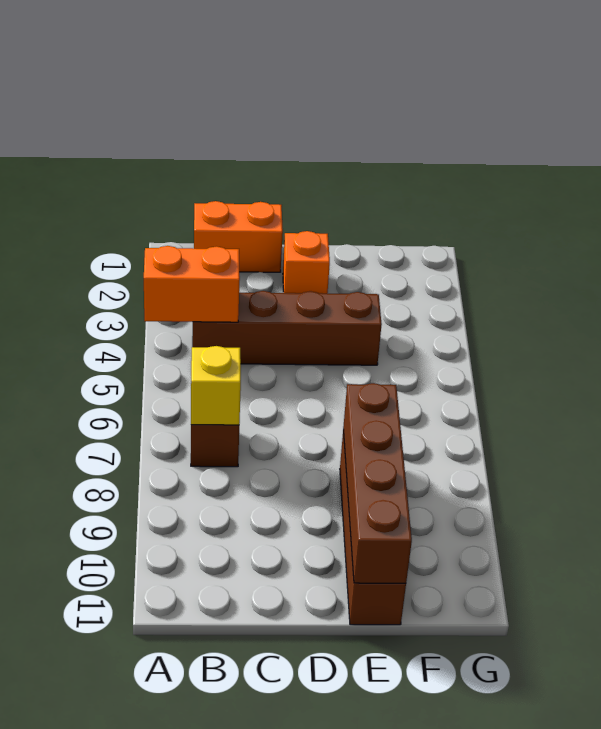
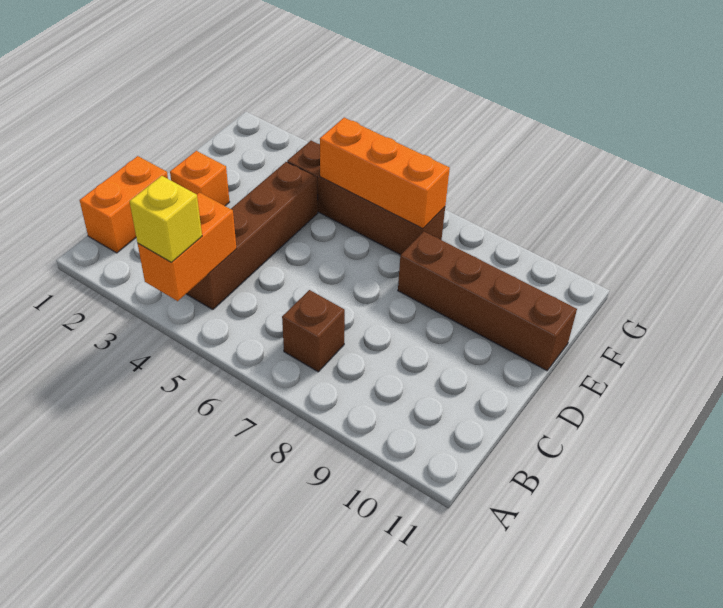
yellow brick B7 level 2 -> yellow brick A4 level 3
brown brick E8:E11 level 2 -> brown brick F4:F7 level 1
none -> orange brick F5:F7 level 2

